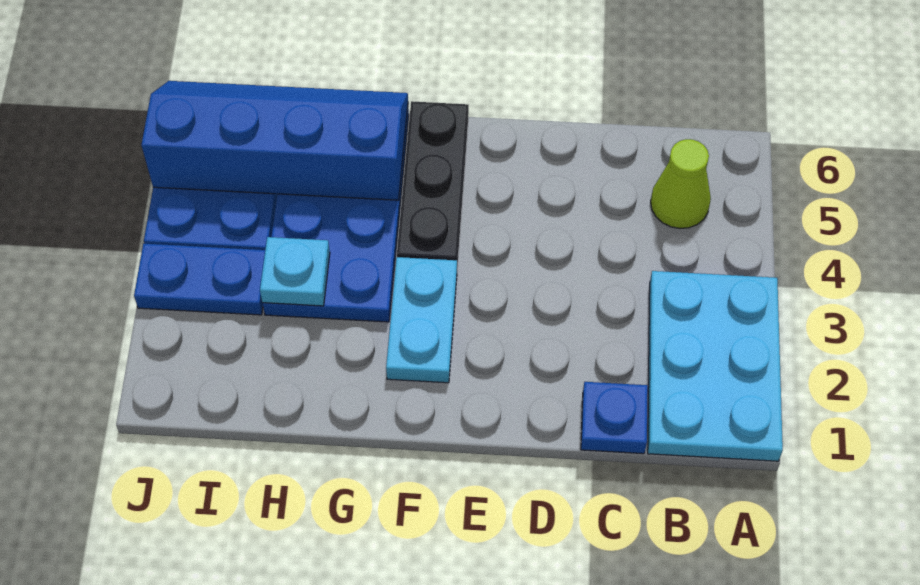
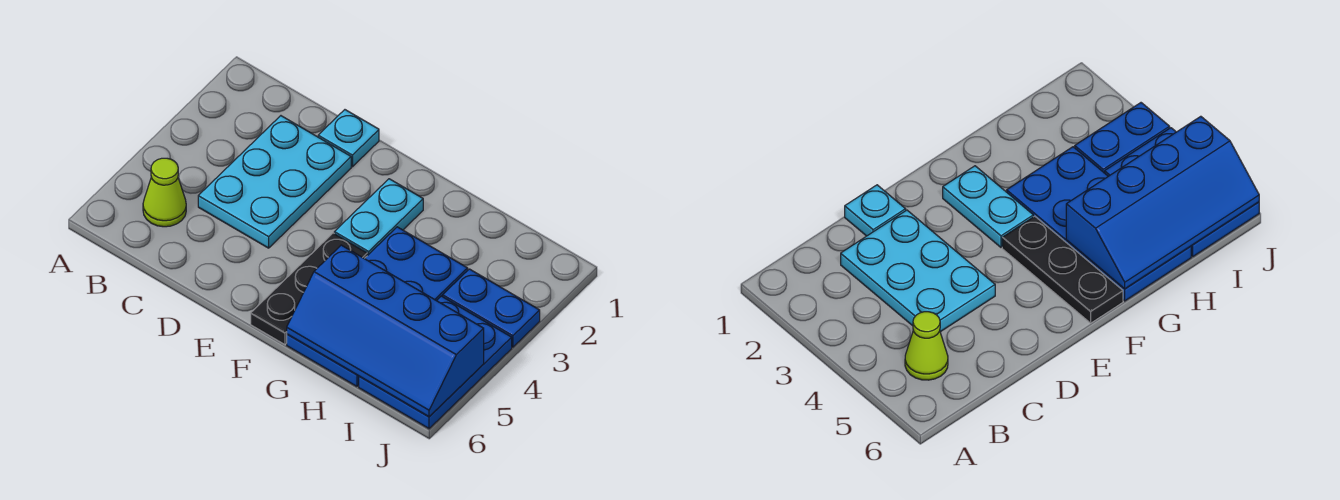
cyan plate A1:B3 level 1 -> cyan plate C2:D4 level 1
blue plate C1 level 1 -> none
cyan plate H3 level 2 -> cyan plate D1 level 1

